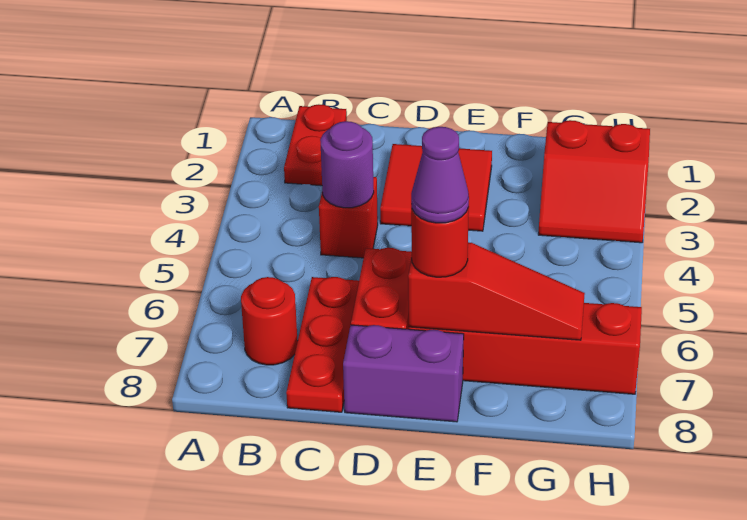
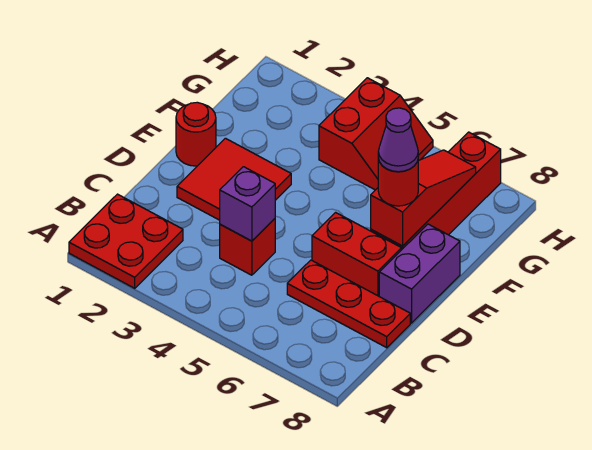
red plate B1:B2 level 1 -> red plate A1:B2 level 1
red round brick B7 level 1 -> red round brick E1 level 1
purple round brick C4 level 2 -> purple brick C4 level 2
red slope G2:H3 level 1 top 2 -> red slope G4:H5 level 1 top 4

